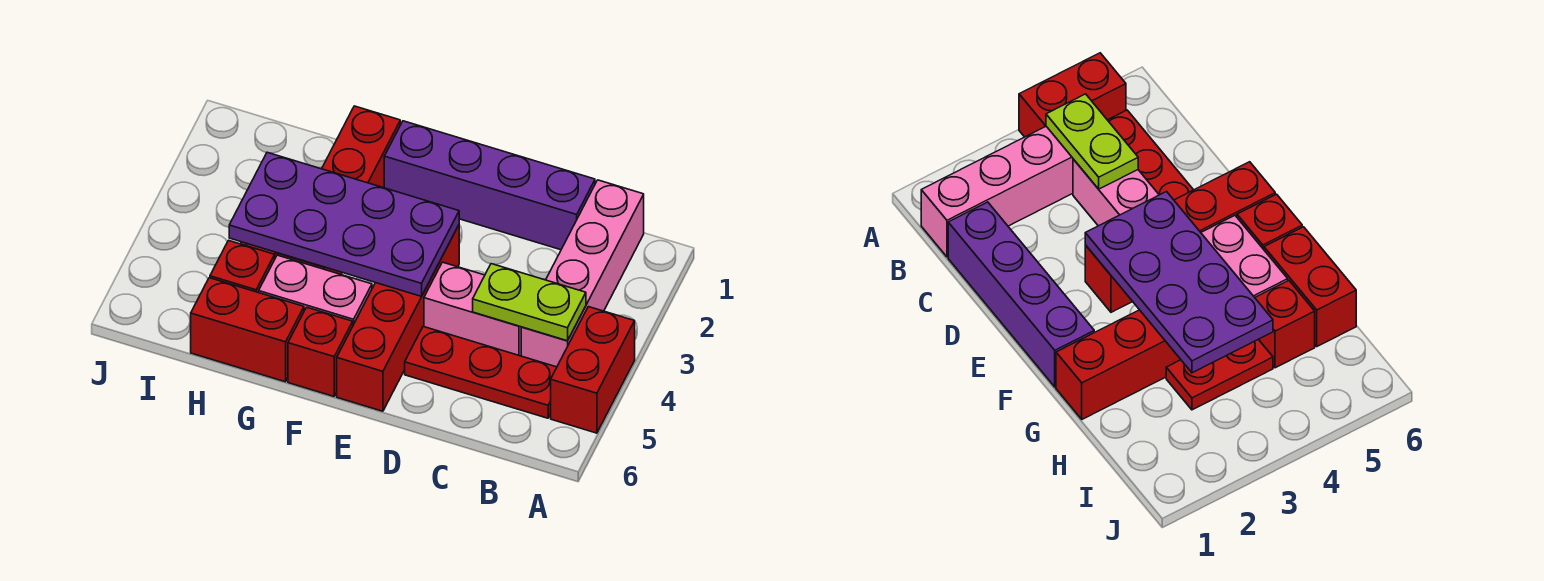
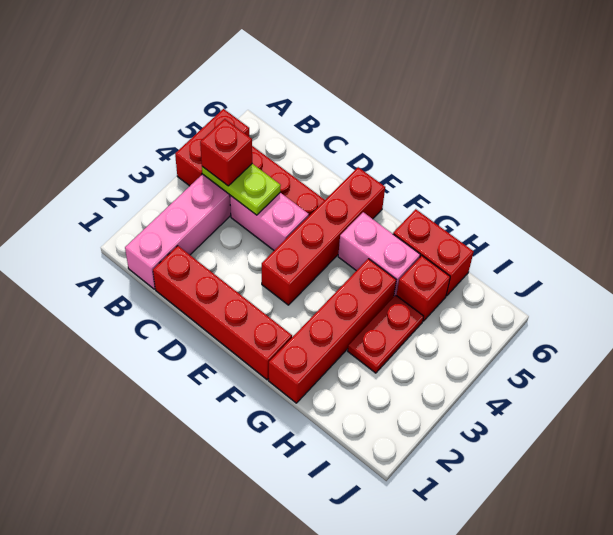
purple brick C1:F1 level 1 -> red brick C1:F1 level 1
purple plate E3:H4 level 2 -> none
red brick F6 level 1 -> red brick B4 level 3

